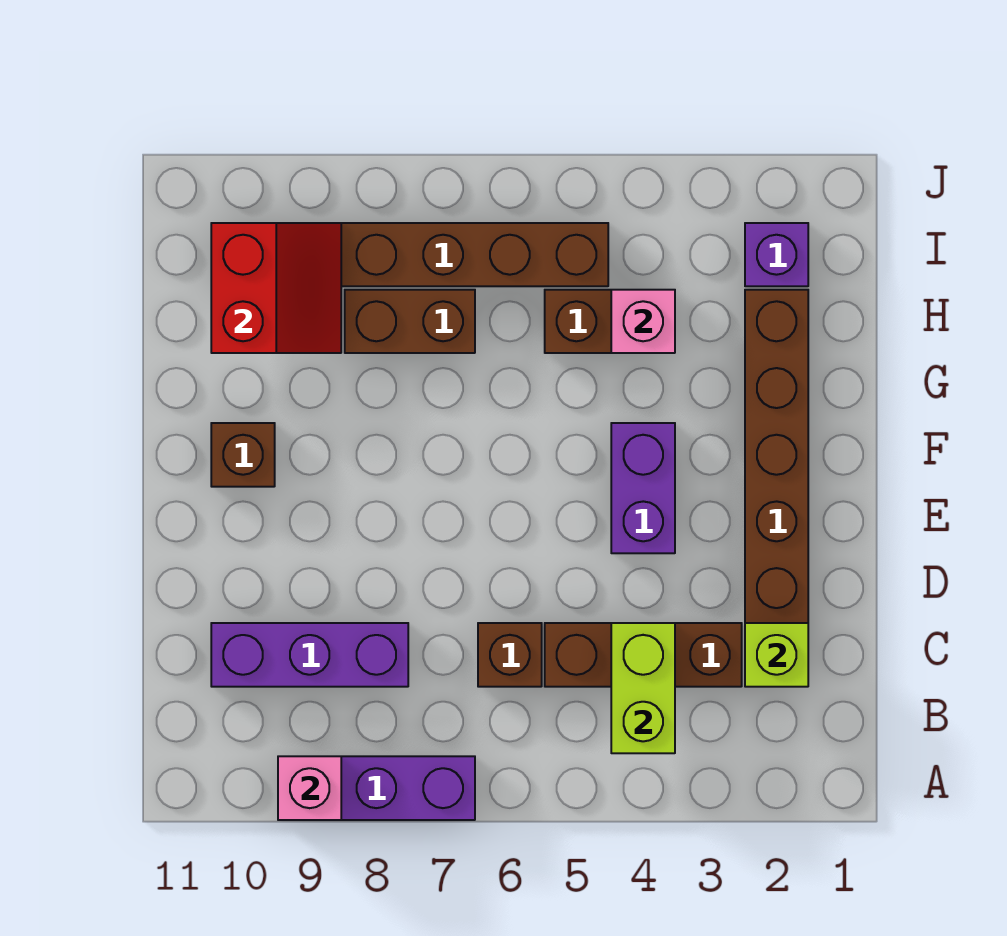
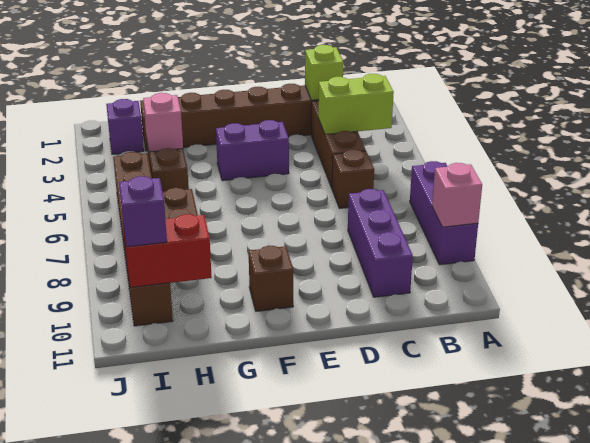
none -> purple brick I10 level 3

